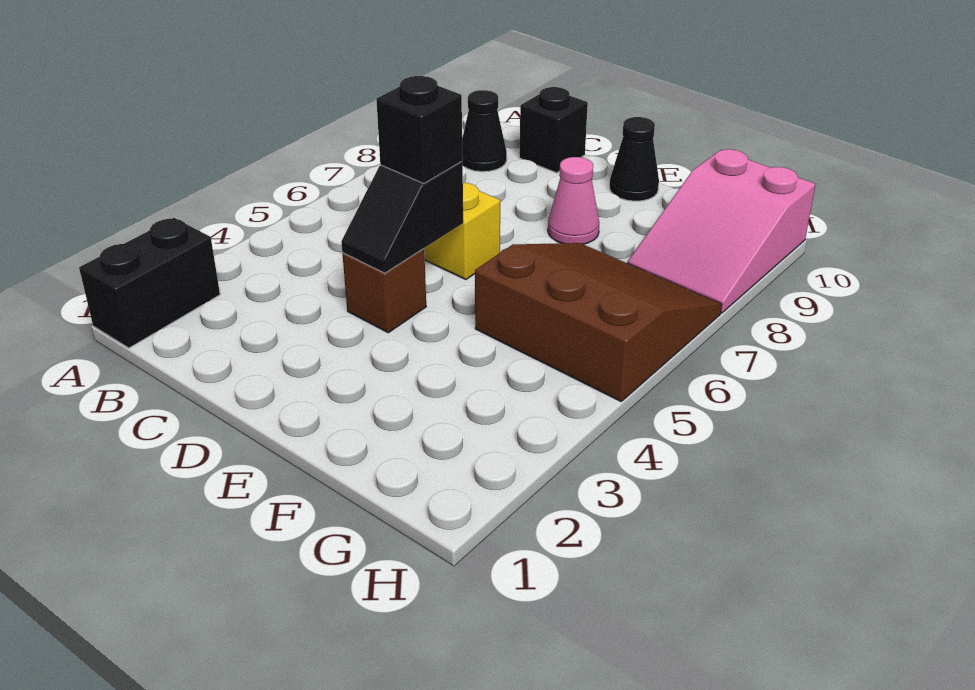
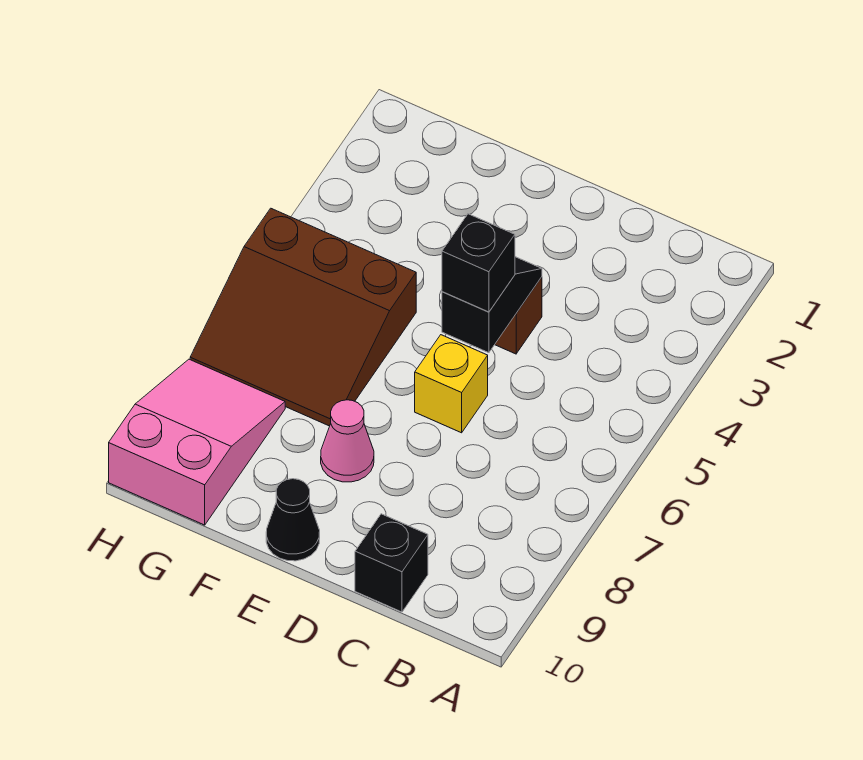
black brick A1:A2 level 1 -> none
black cone B9 level 1 -> none

